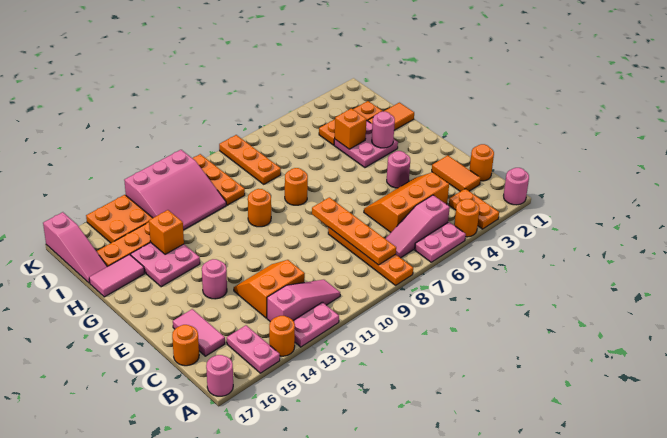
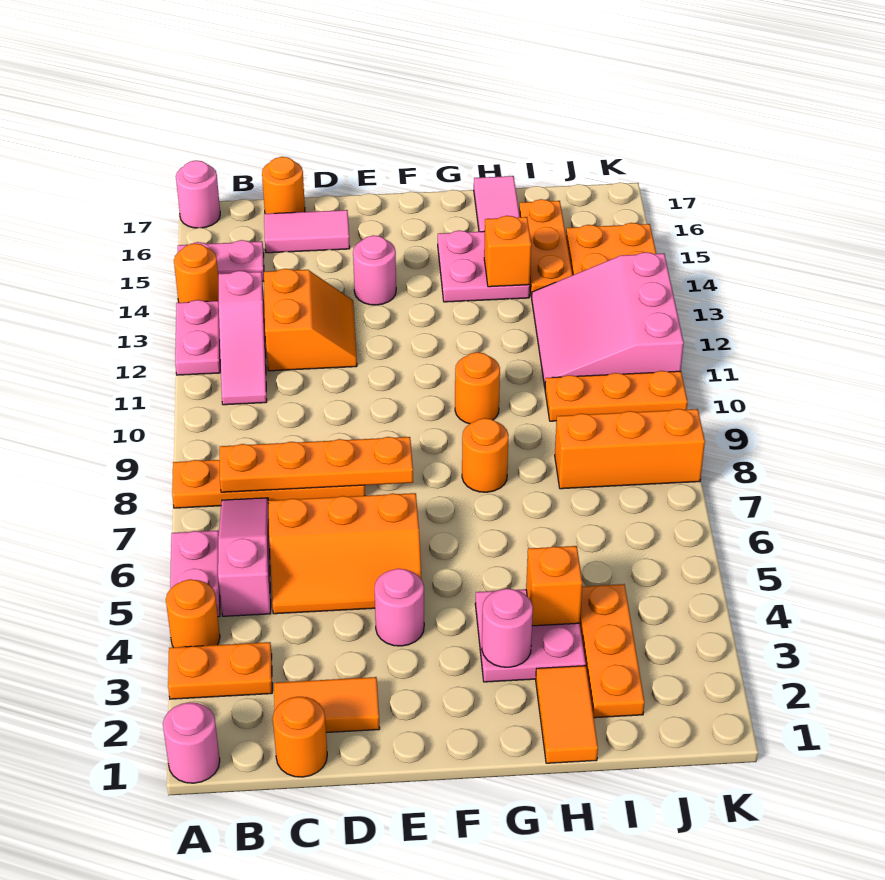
orange slope C4:D6 level 1 top C -> orange slope C5:E6 level 1 top 6
orange plate I8:K8 level 1 -> orange brick I8:K8 level 1
pink slope I17:K17 level 1 top K -> none

